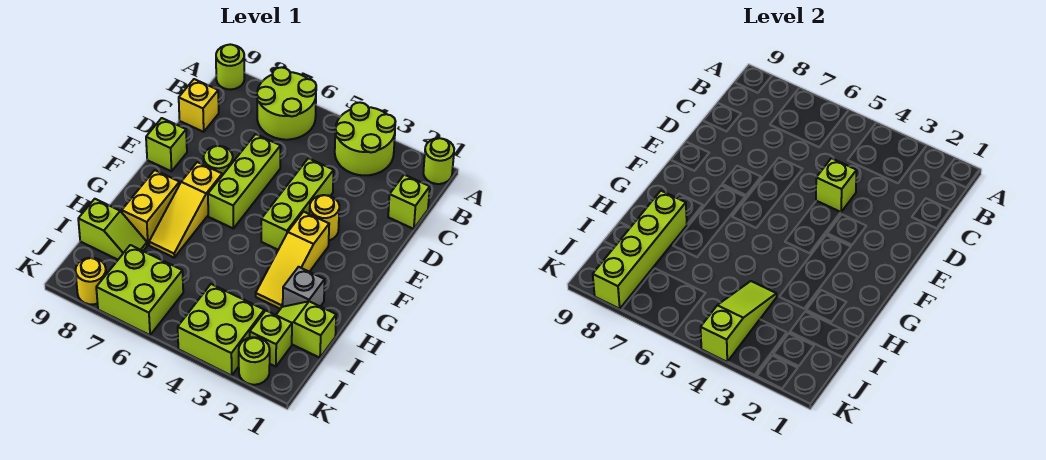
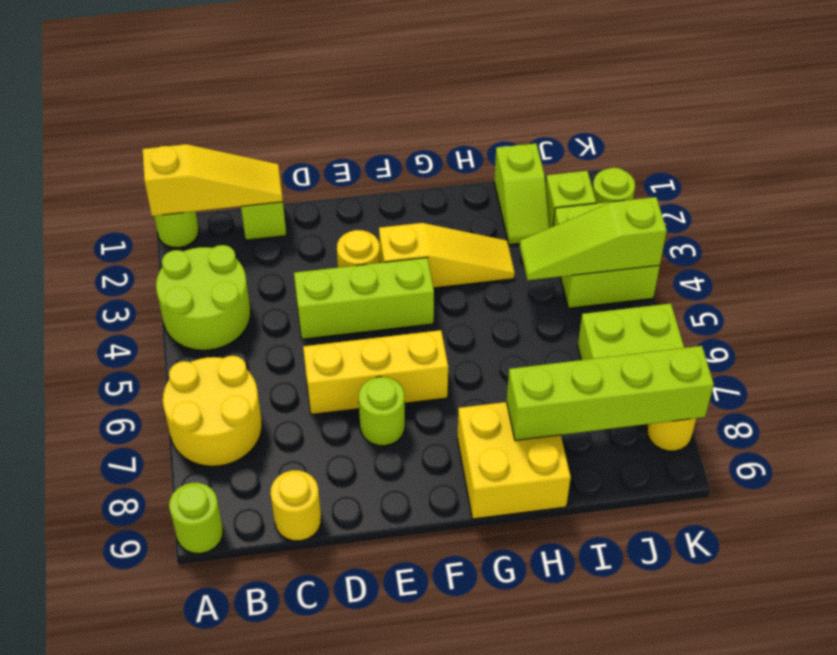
lime round brick A6:B7 level 1 -> yellow round brick A6:B7 level 1
yellow brick C9 level 1 -> yellow round brick C9 level 1
lime brick D4 level 2 -> none
lime brick D6:F6 level 1 -> yellow brick D6:F6 level 1
lime brick E9 level 1 -> none
yellow slope F7:H7 level 1 top F -> yellow slope A1:C1 level 2 top A
yellow brick G8:H8 level 1 -> yellow brick G8:H9 level 1
grey brick H2 level 1 -> none
lime slope I8:I9 level 1 top 9 -> none

